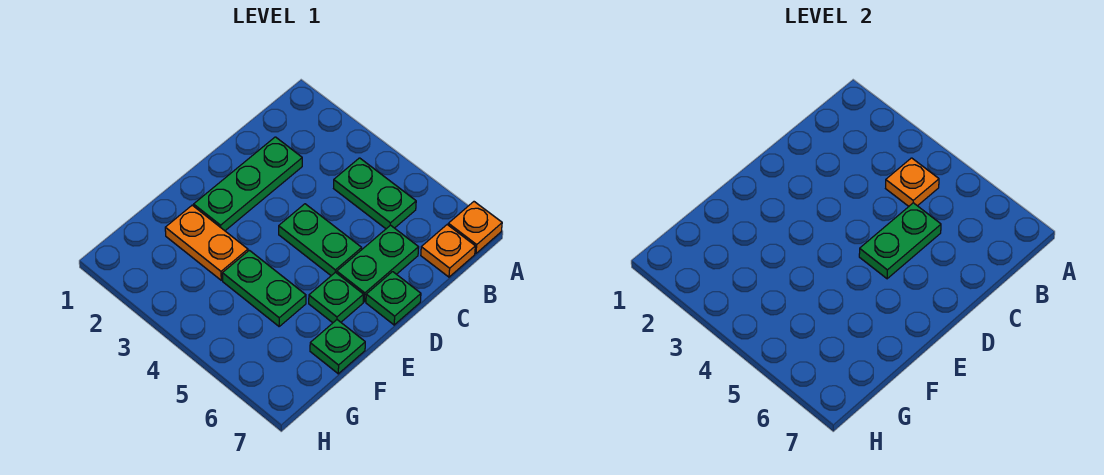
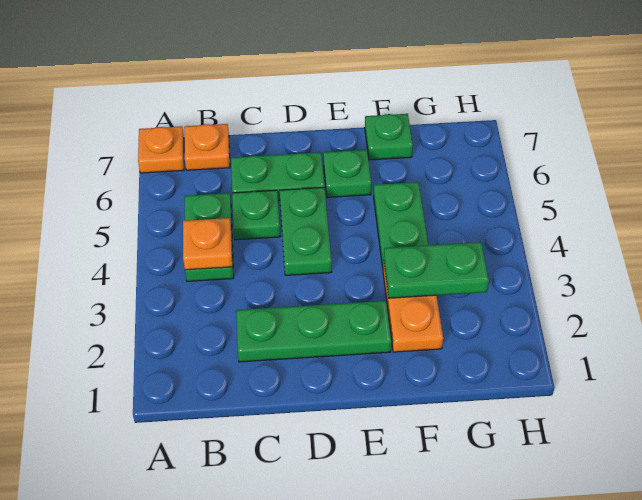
green plate C5:D5 level 2 -> green plate F3:G3 level 2
green plate D7 level 1 -> green plate C5 level 1

